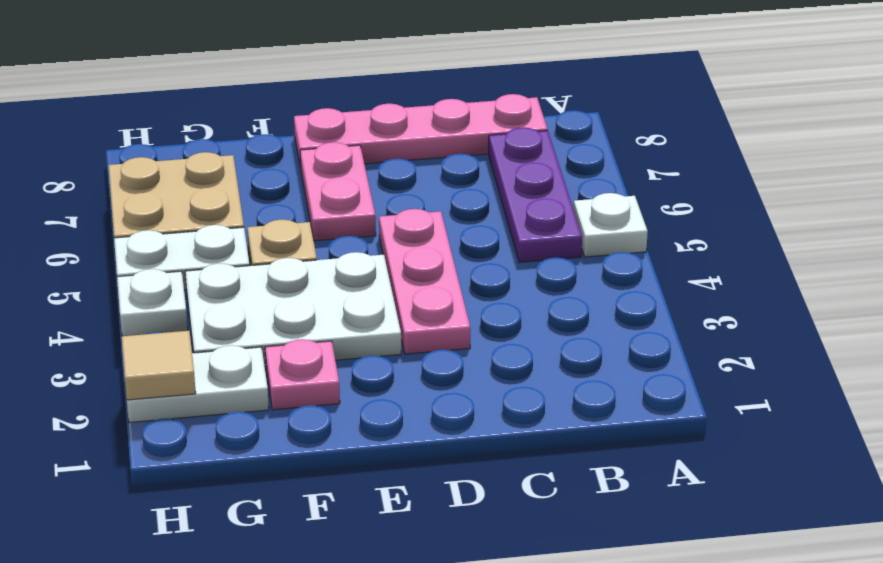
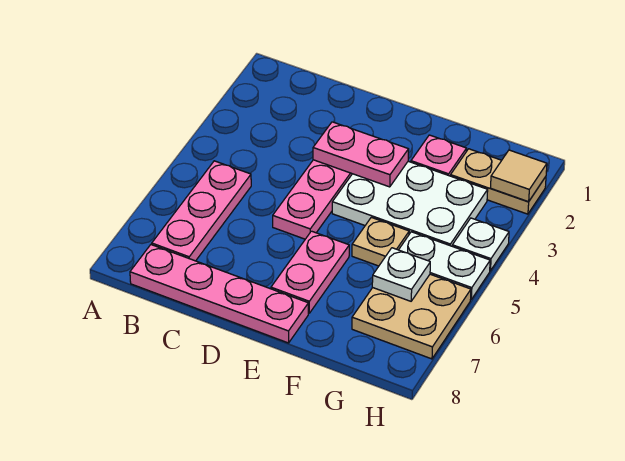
white plate A5 level 1 -> white plate G6 level 2
purple plate B5:B7 level 1 -> pink plate B5:B7 level 1
none -> pink plate D3:E3 level 2
white plate G2:H2 level 1 -> tan plate G2:H2 level 1

